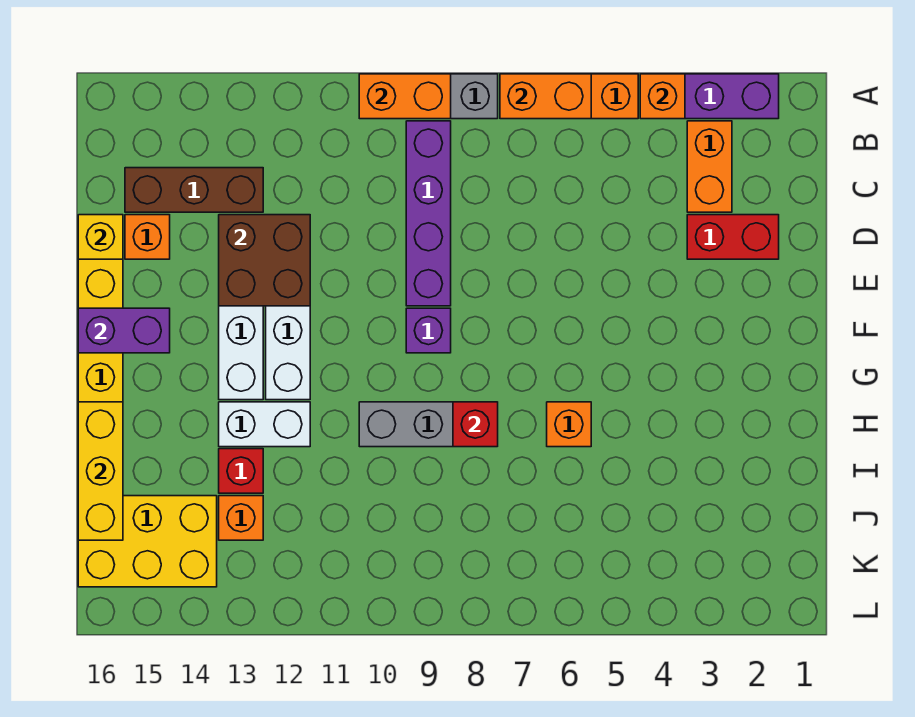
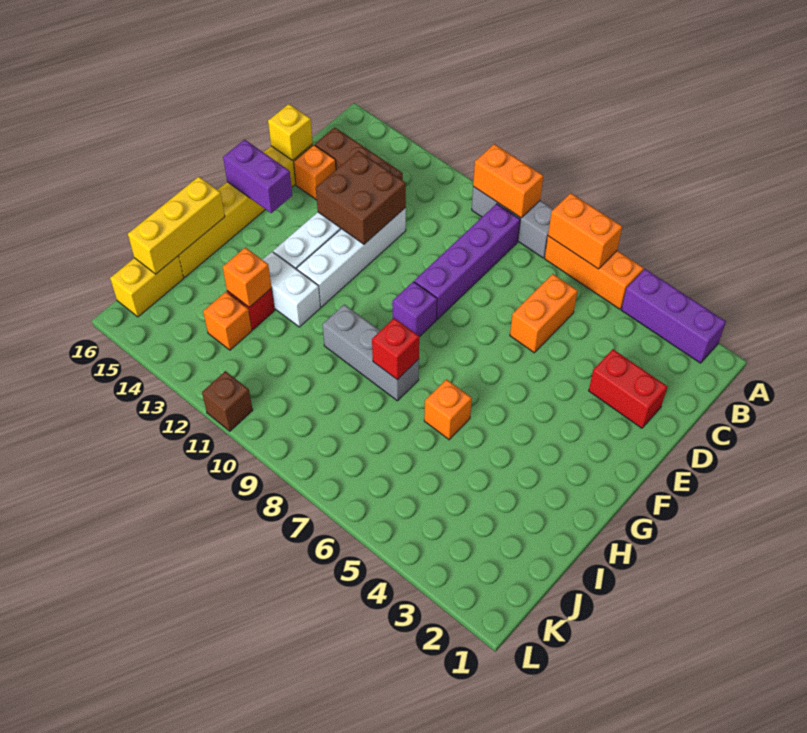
orange brick A4 level 2 -> orange brick I13 level 2
orange brick B3:C3 level 1 -> orange brick C6:D6 level 1
yellow brick J14:K16 level 1 -> yellow brick J16:K16 level 1
none -> brown brick L11 level 1

